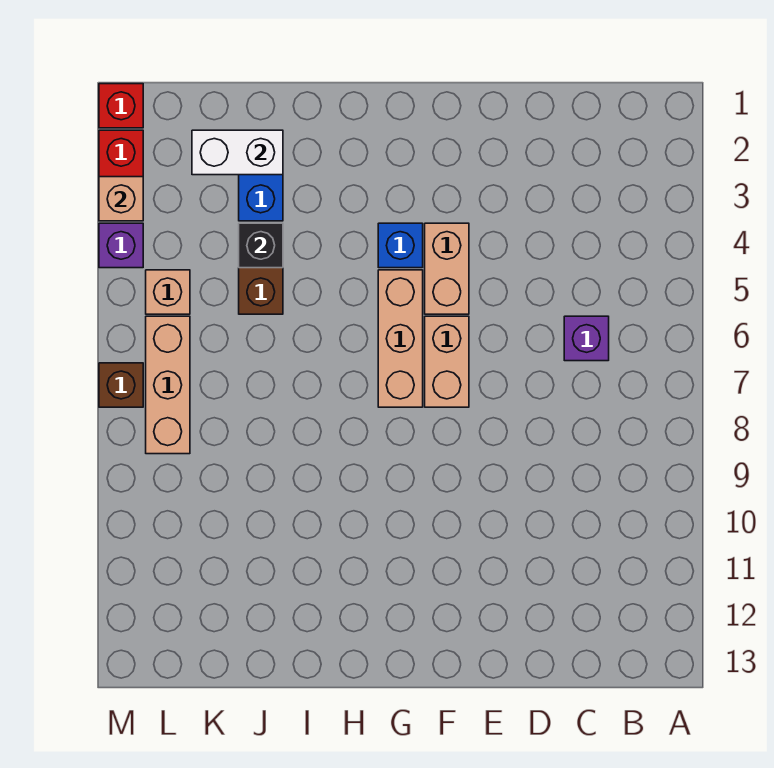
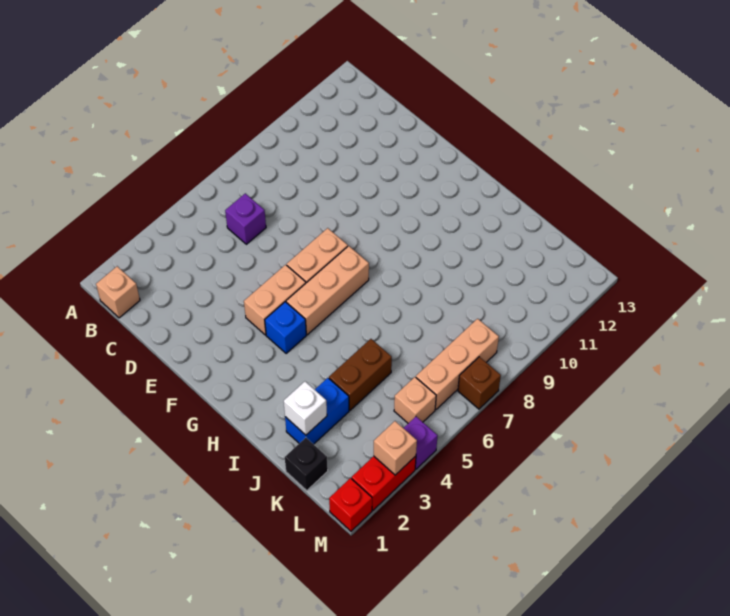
none -> tan brick B1 level 1
white brick J2:K2 level 2 -> white brick J2 level 2
black brick J4 level 2 -> black brick K1 level 1

